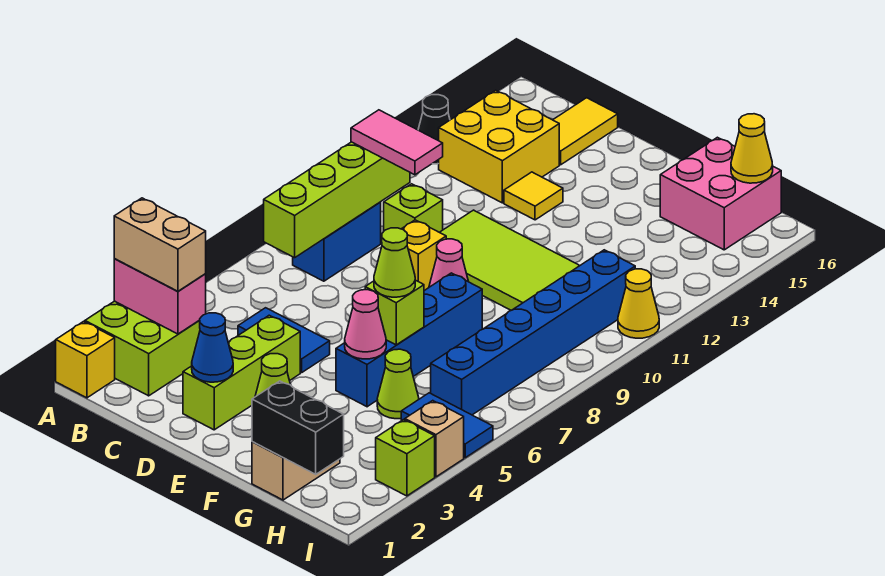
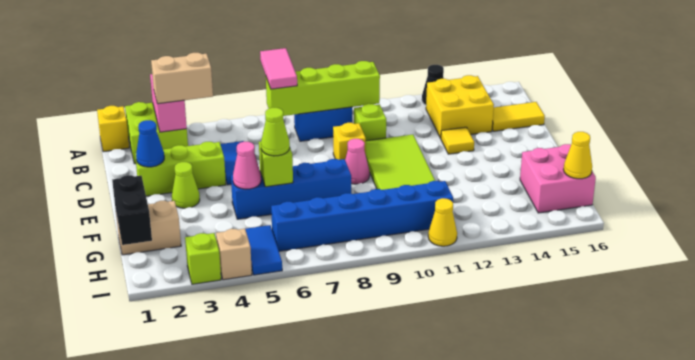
tan brick A3:B3 level 3 -> tan brick B3:B4 level 3
pink tile B10:C10 level 3 -> pink tile A7:B7 level 3
lime cone G5 level 1 -> none

